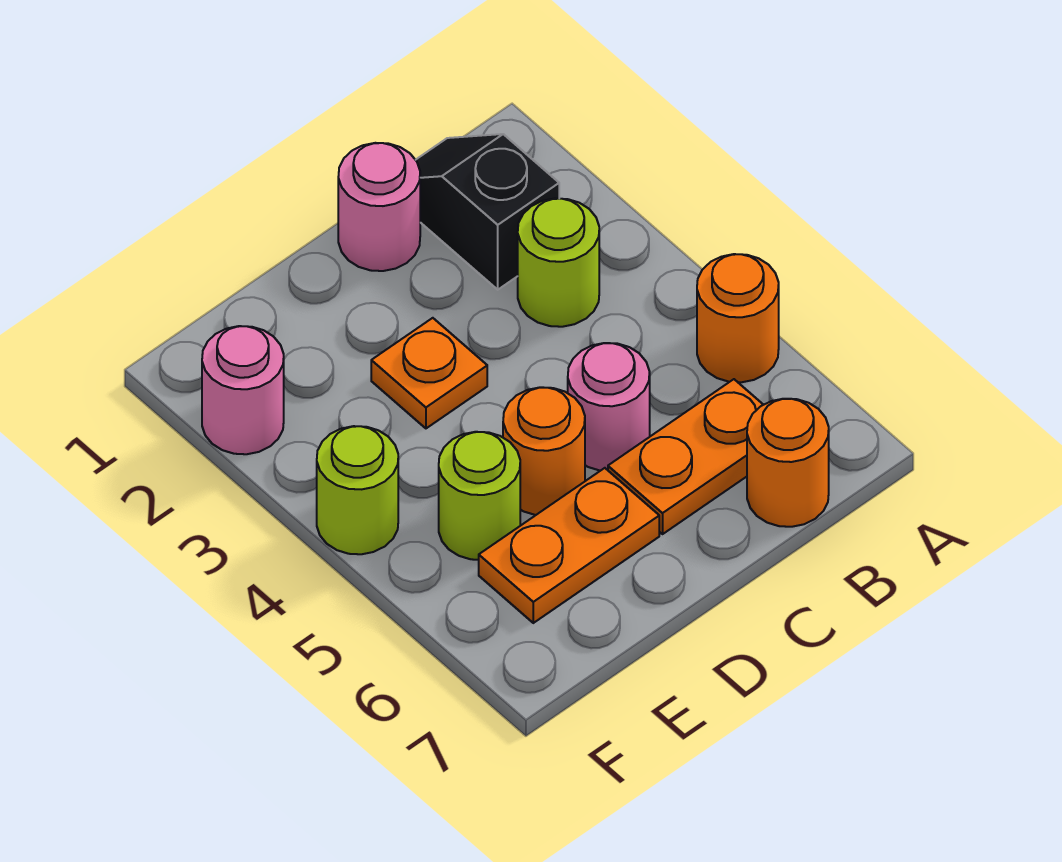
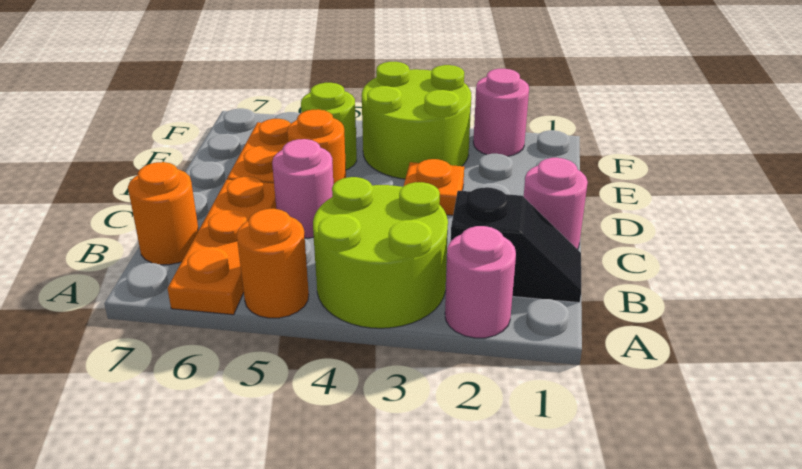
none -> pink round brick A2 level 1
lime round brick B3 level 1 -> lime round brick A3:B4 level 1
orange plate B6:C6 level 1 -> orange plate A6:C6 level 1
lime round brick F4 level 1 -> lime round brick E3:F4 level 1

